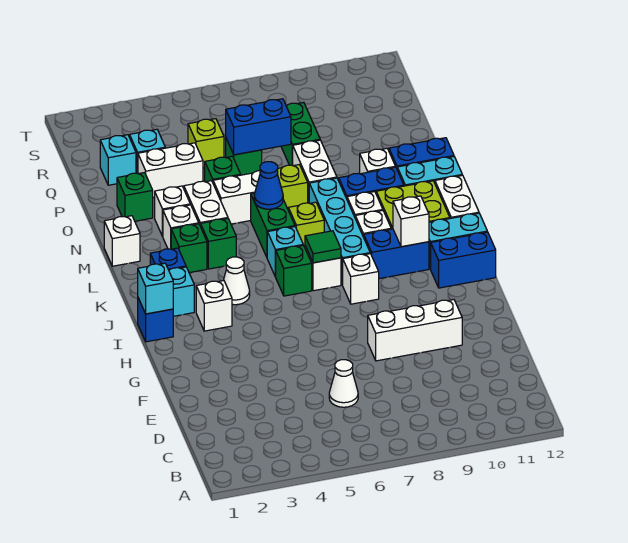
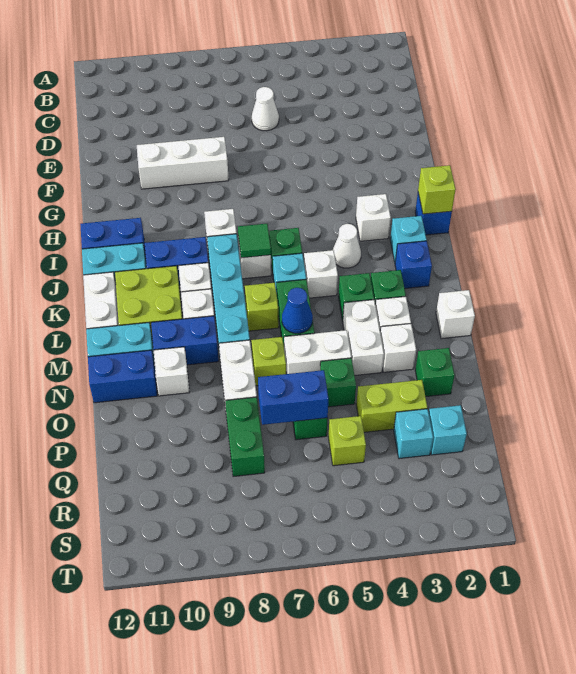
cyan brick I1 level 2 -> lime brick I1 level 2
white brick J10 level 2 -> white brick K5 level 1
white brick P3:P4 level 1 -> lime brick P3:P4 level 1

